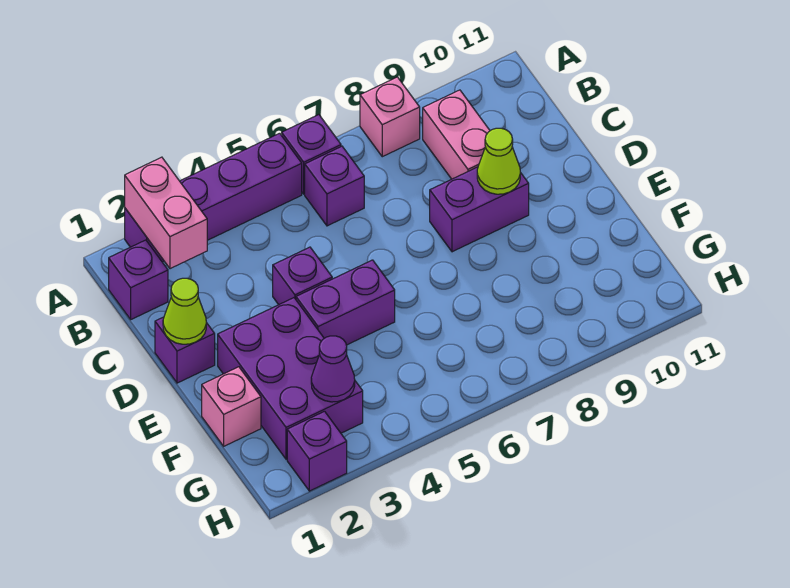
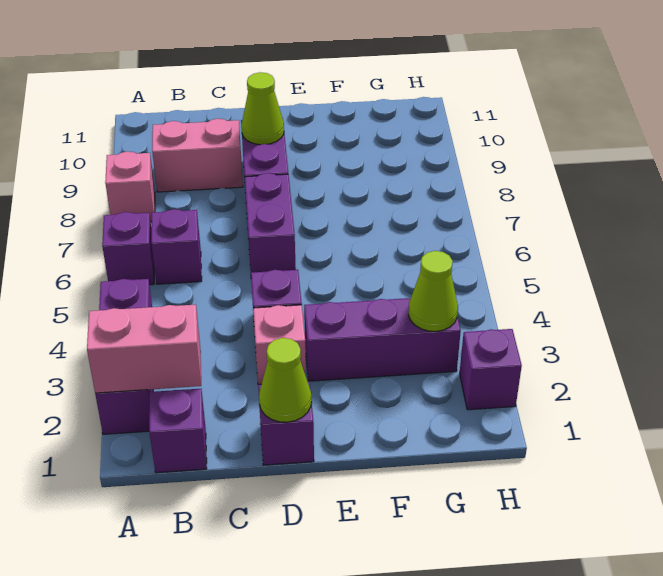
purple brick A2:A5 level 1 -> purple brick A2:A4 level 1
purple brick E2:G3 level 1 -> purple brick E3:G3 level 1
purple brick E4:E5 level 1 -> purple brick D6:D7 level 1
pink brick F1 level 1 -> pink brick D3 level 1
purple cone G3 level 2 -> lime cone G3 level 2

